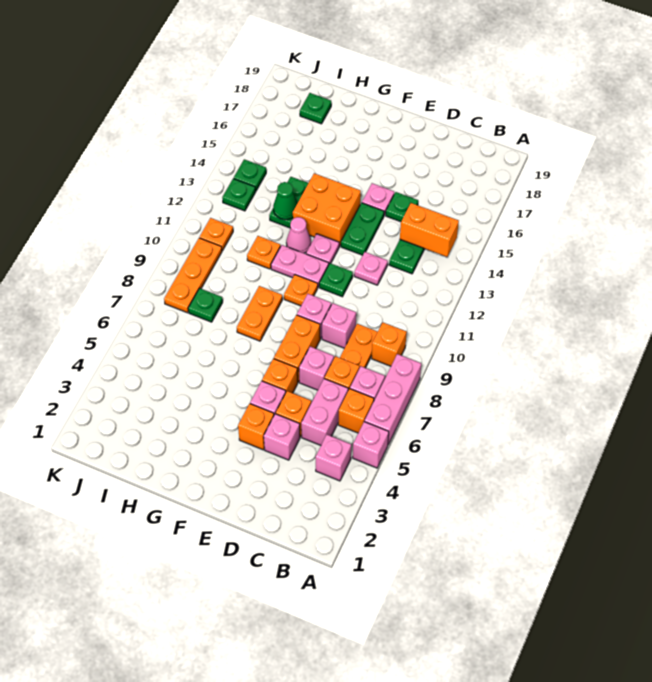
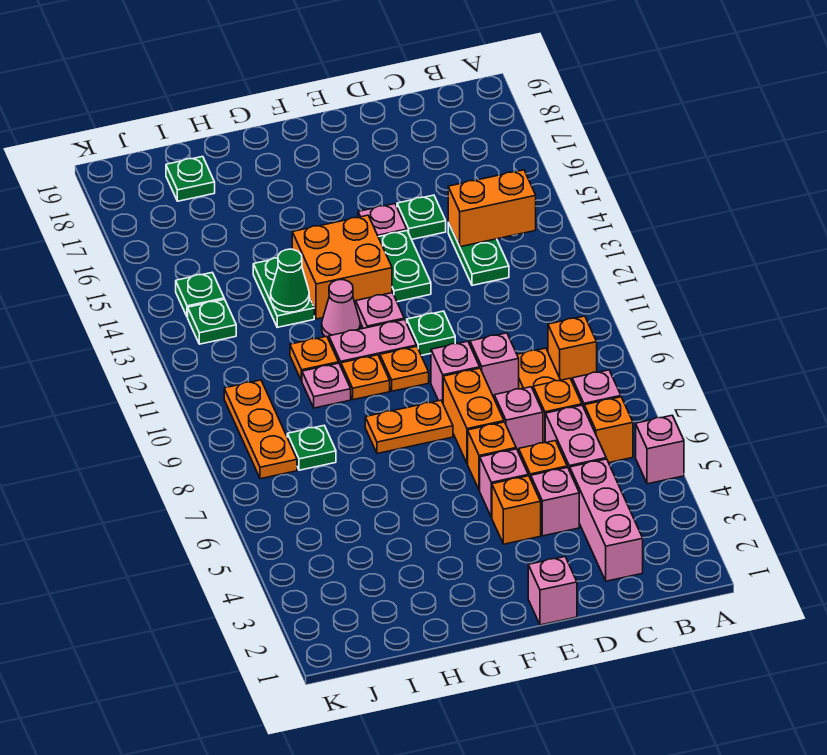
pink brick A6:A8 level 1 -> pink brick C2:C4 level 1
pink brick B4 level 1 -> pink brick E1 level 1
pink plate D12 level 1 -> pink plate H10 level 1
orange plate G8:G9 level 1 -> orange plate F8:G8 level 1
orange plate J11 level 1 -> orange plate G10 level 1

